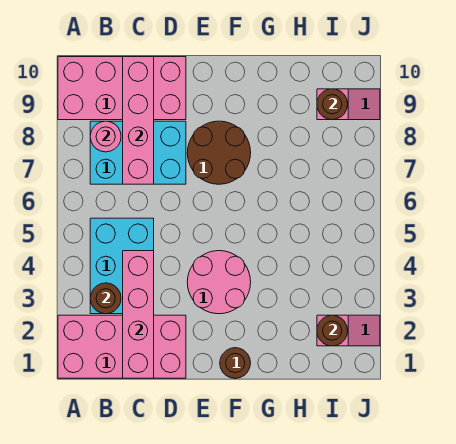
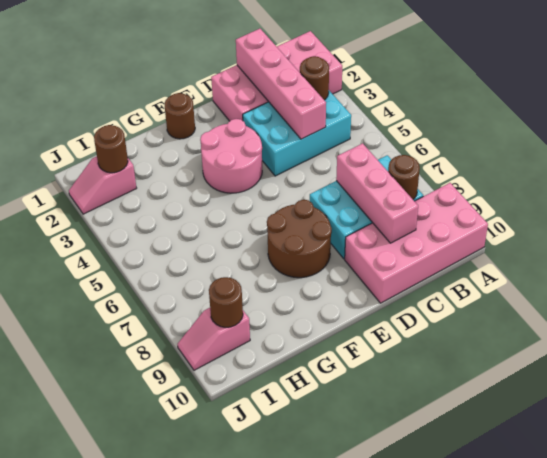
cyan brick B3:C5 level 1 -> cyan brick B3:D4 level 1
pink round brick B8 level 2 -> brown round brick B8 level 2
pink brick C7:C10 level 2 -> pink brick C7:C9 level 2

